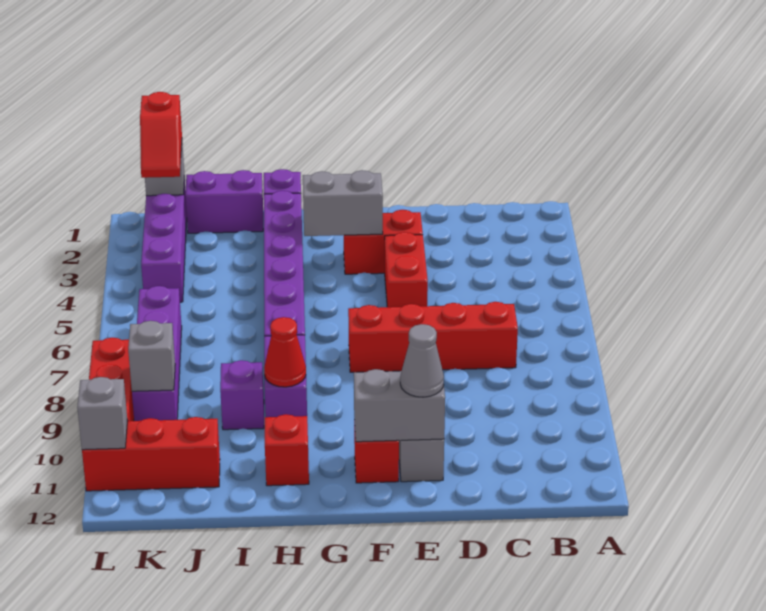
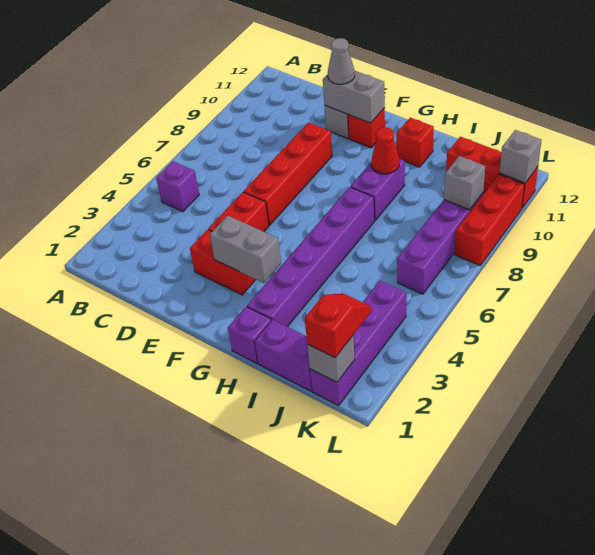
red brick C7:F7 level 1 -> red brick E6:E9 level 1
purple brick I9 level 1 -> purple brick B5 level 1

